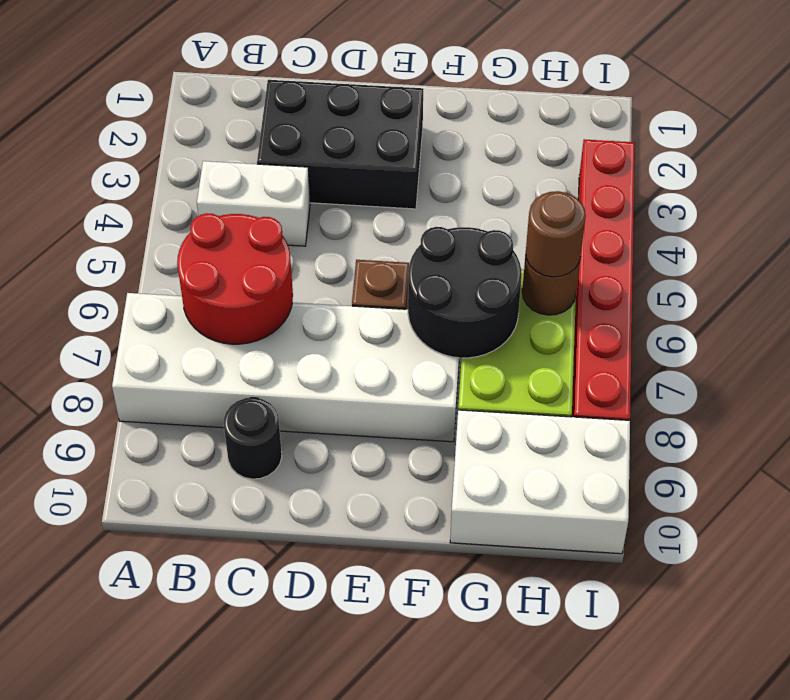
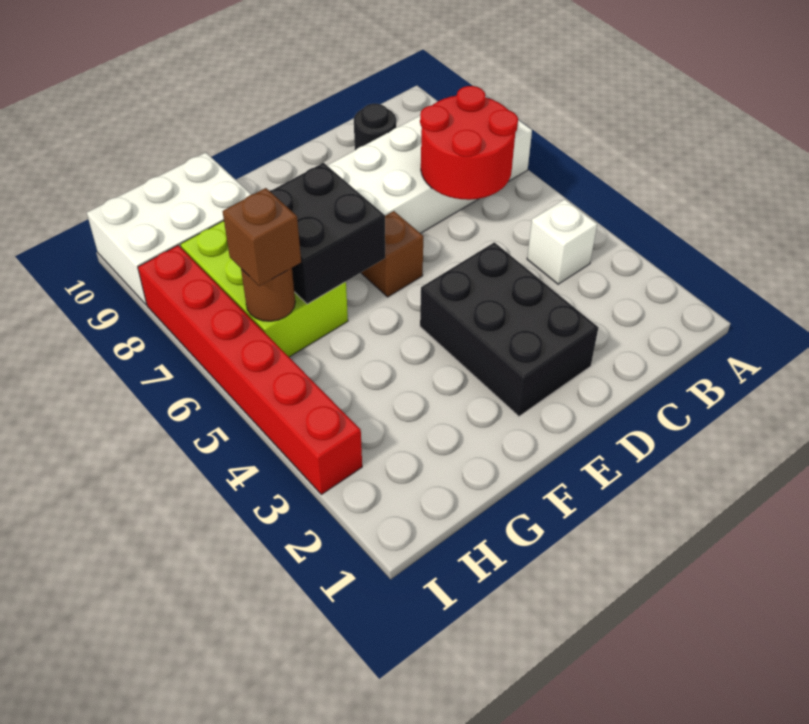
white brick B4:C4 level 1 -> white brick B4 level 1
black brick C2:E3 level 1 -> black brick D2:E4 level 1
black round brick F6:G7 level 2 -> black brick F6:G7 level 2
brown round brick H6 level 3 -> brown brick H6 level 3

